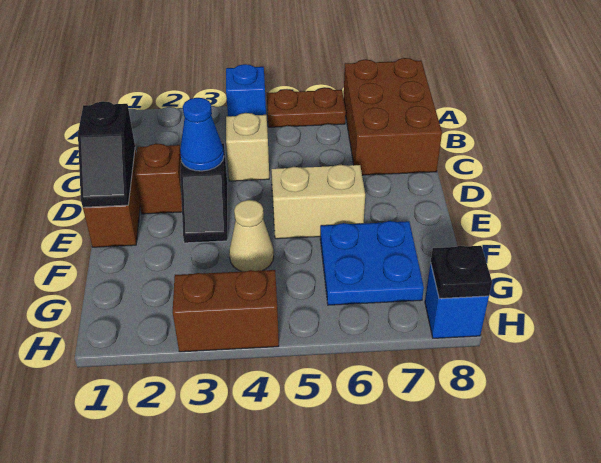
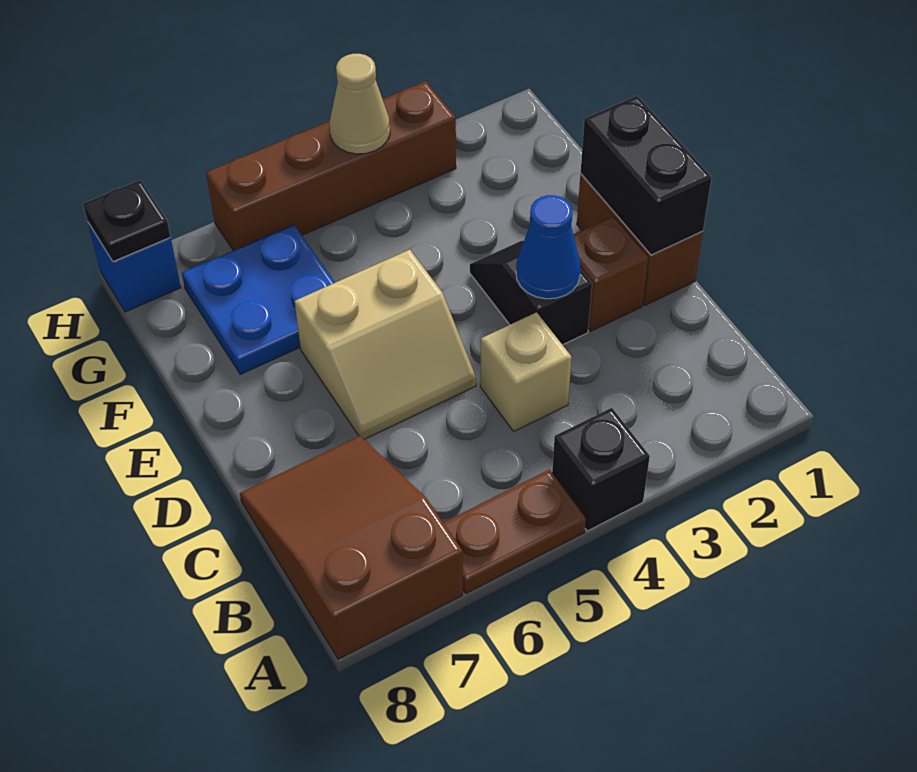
blue brick A4 level 1 -> black brick A4 level 1
brown brick A7:C8 level 1 -> brown slope A7:C8 level 1 top A
black slope D1:E1 level 2 top D -> black brick D1:E1 level 2
tan cone F4 level 1 -> tan cone H4 level 2
brown brick H3:H4 level 1 -> brown brick H3:H6 level 1

